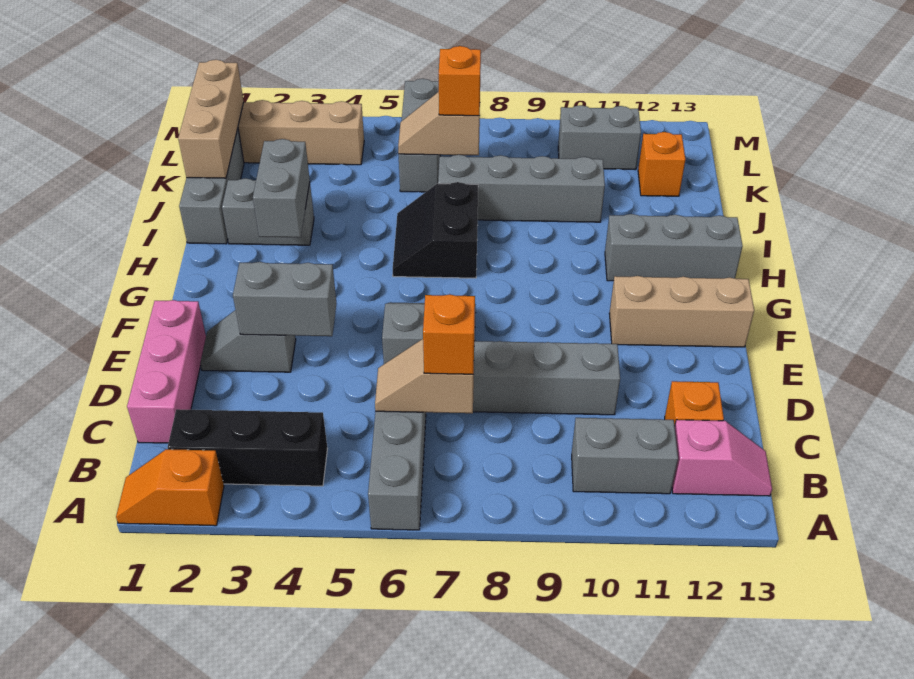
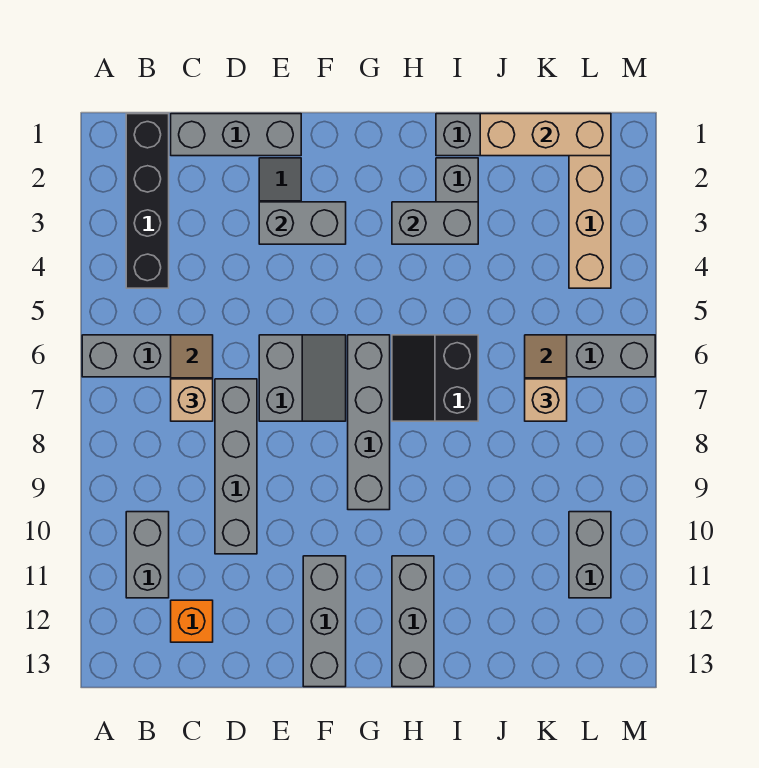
orange slope A1:A2 level 1 top 2 -> none
black brick B2:B4 level 1 -> black brick B1:B4 level 1
pink slope B12:B13 level 1 top 12 -> none
pink brick C1:E1 level 1 -> grey brick C1:E1 level 1
orange brick C7 level 3 -> tan brick C7 level 3
grey brick E3:E4 level 2 -> grey brick E3:F3 level 2
tan brick F11:F13 level 1 -> grey brick F11:F13 level 1
black slope H6:I7 level 1 top 7 -> black slope H6:I7 level 1 top I
grey brick J7:J10 level 1 -> grey brick G6:G9 level 1
orange brick K7 level 3 -> tan brick K7 level 3
orange brick K12 level 1 -> none

